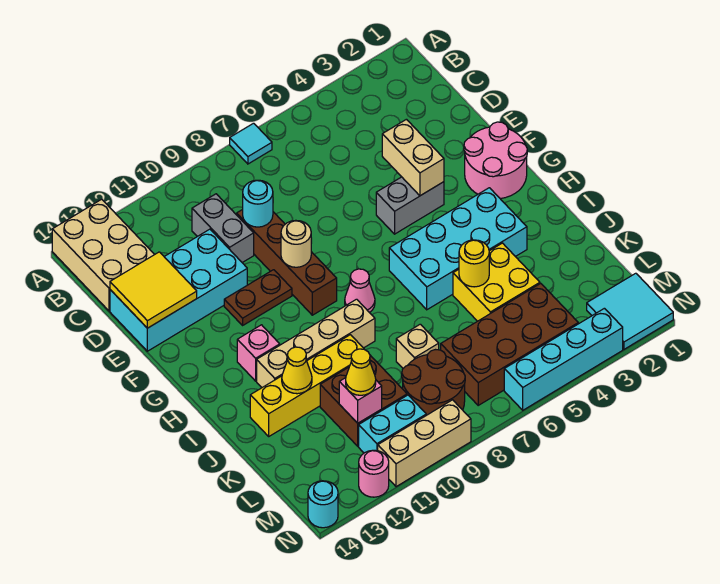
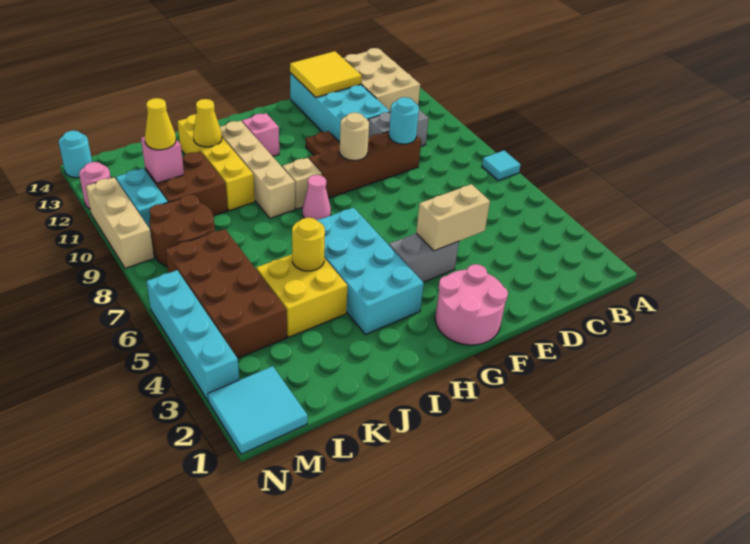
tan brick A13:C14 level 1 -> tan brick B12:C14 level 1
grey brick F4:F5 level 1 -> grey brick F4:G4 level 1
tan brick K8 level 1 -> tan brick H9 level 1

